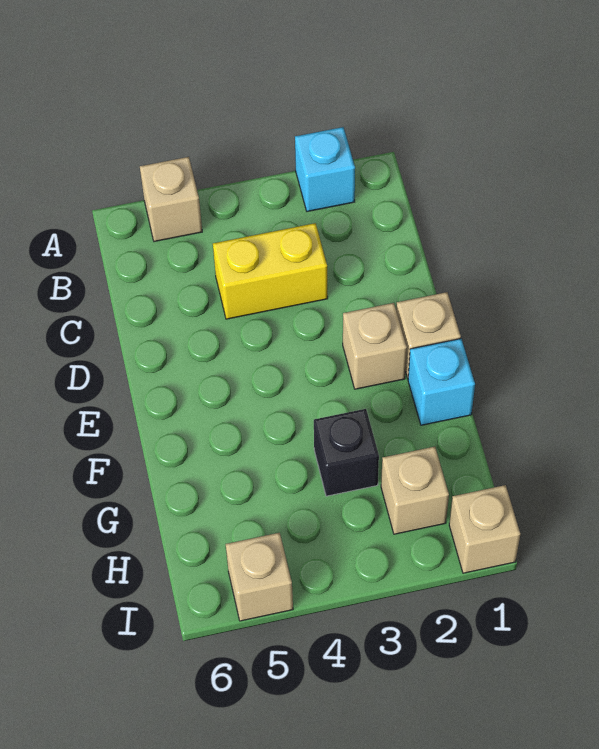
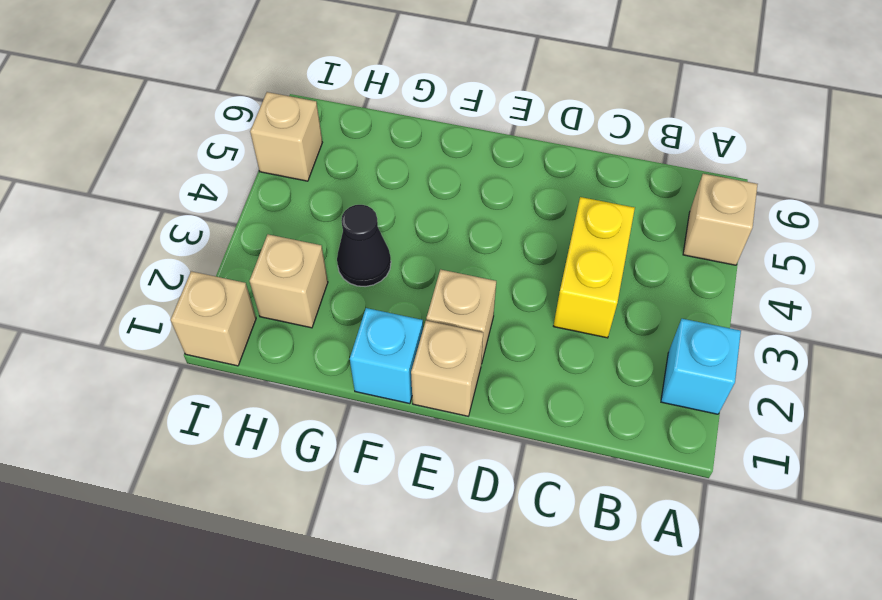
black brick G3 level 1 -> black cone G3 level 1

